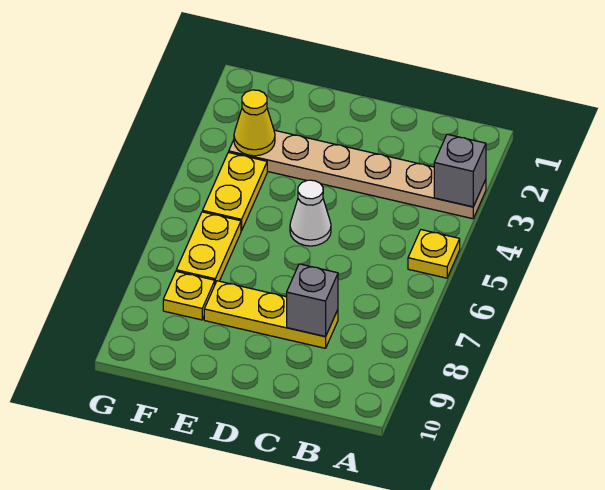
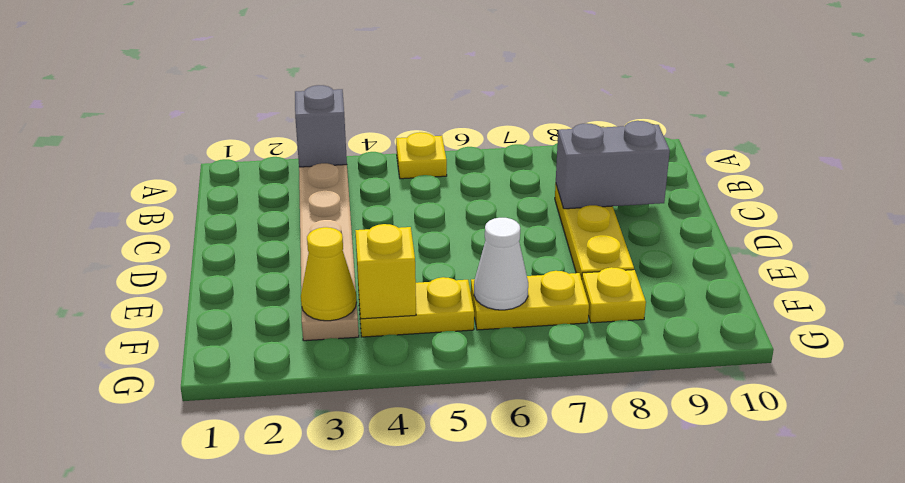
grey brick C8 level 2 -> grey brick C8:C9 level 2
white cone D5 level 1 -> white cone F6 level 2
none -> yellow brick F4 level 2

